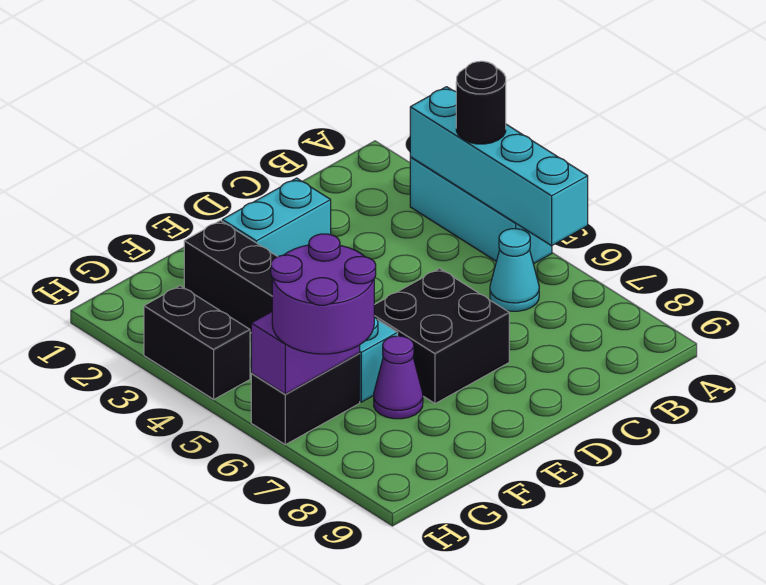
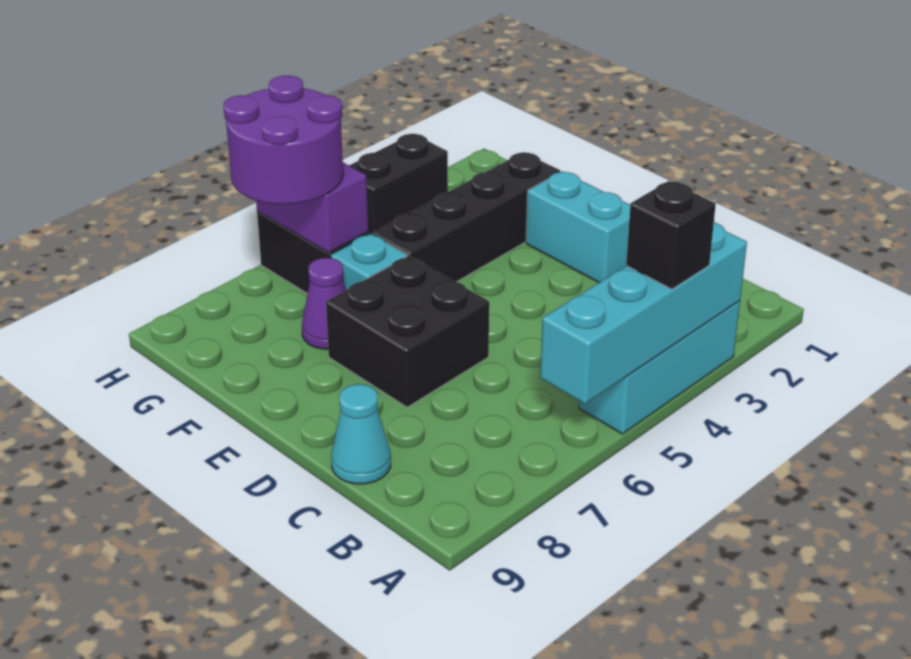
black round brick A4 level 3 -> black brick A4 level 3
cyan cone B6 level 1 -> cyan cone C9 level 1

